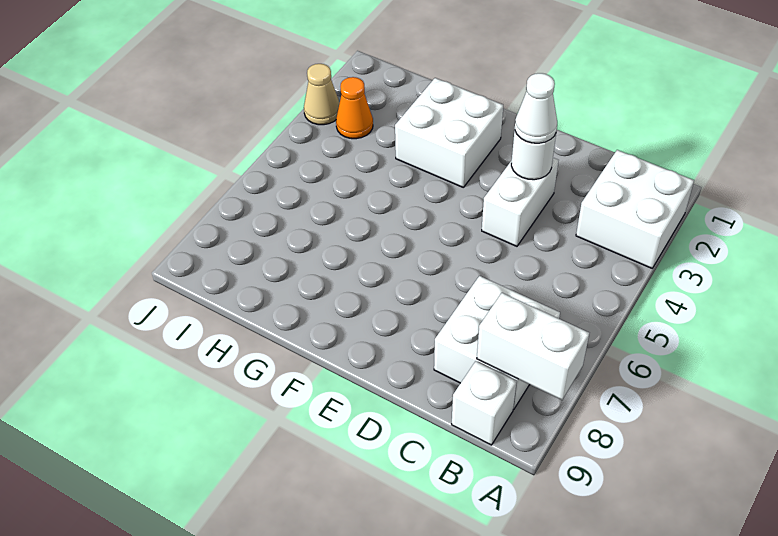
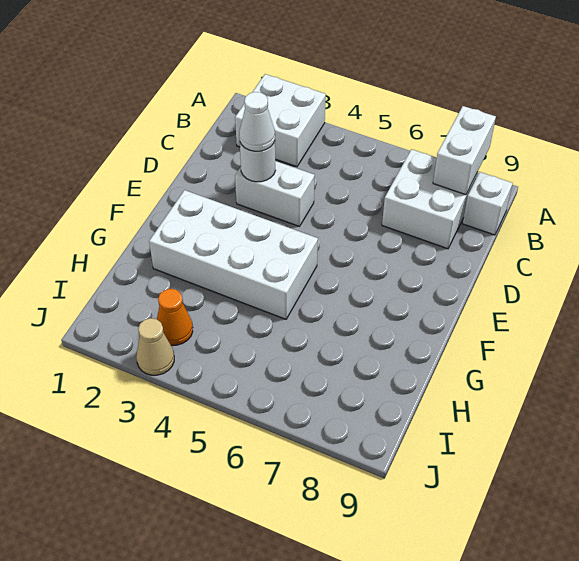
white brick F2:G3 level 1 -> white brick F2:G5 level 1

